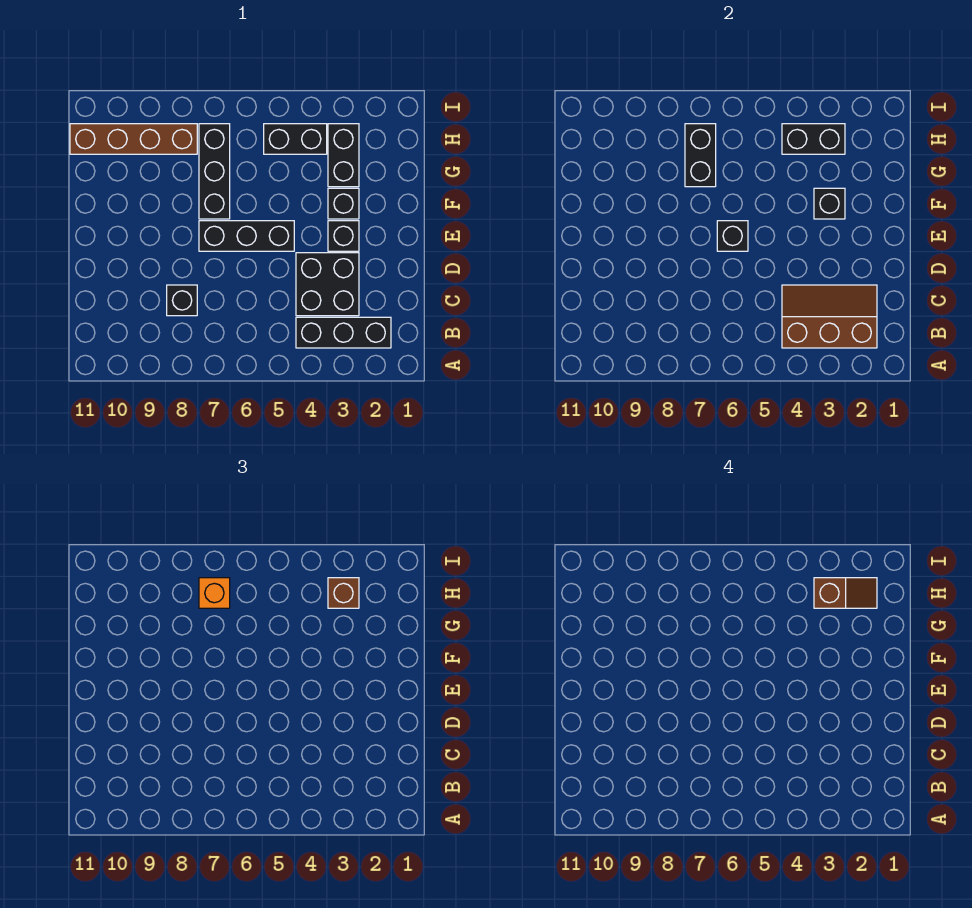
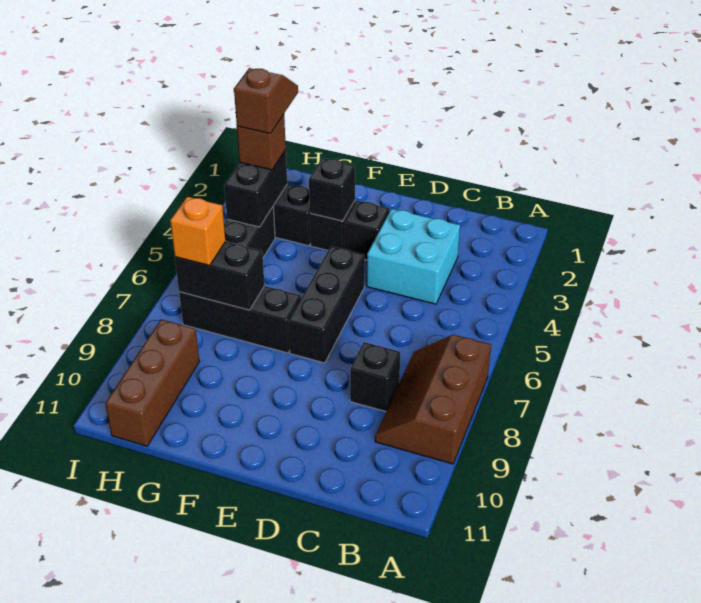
black brick B2:B4 level 1 -> none
brown slope B2:C4 level 2 top B -> brown slope A7:B9 level 1 top A
black brick C3:D4 level 1 -> cyan brick C3:D4 level 1
black brick E6 level 2 -> none
brown brick H8:H11 level 1 -> brown brick H9:H11 level 1

